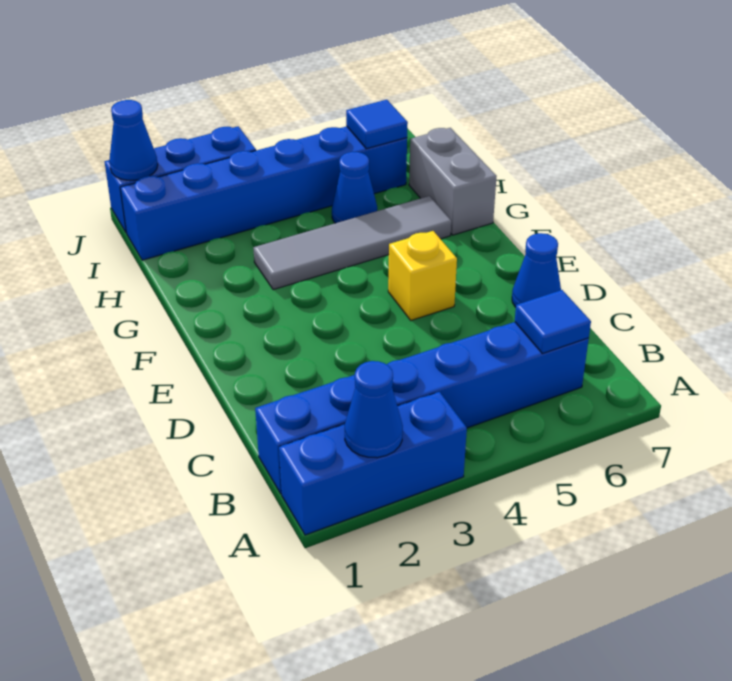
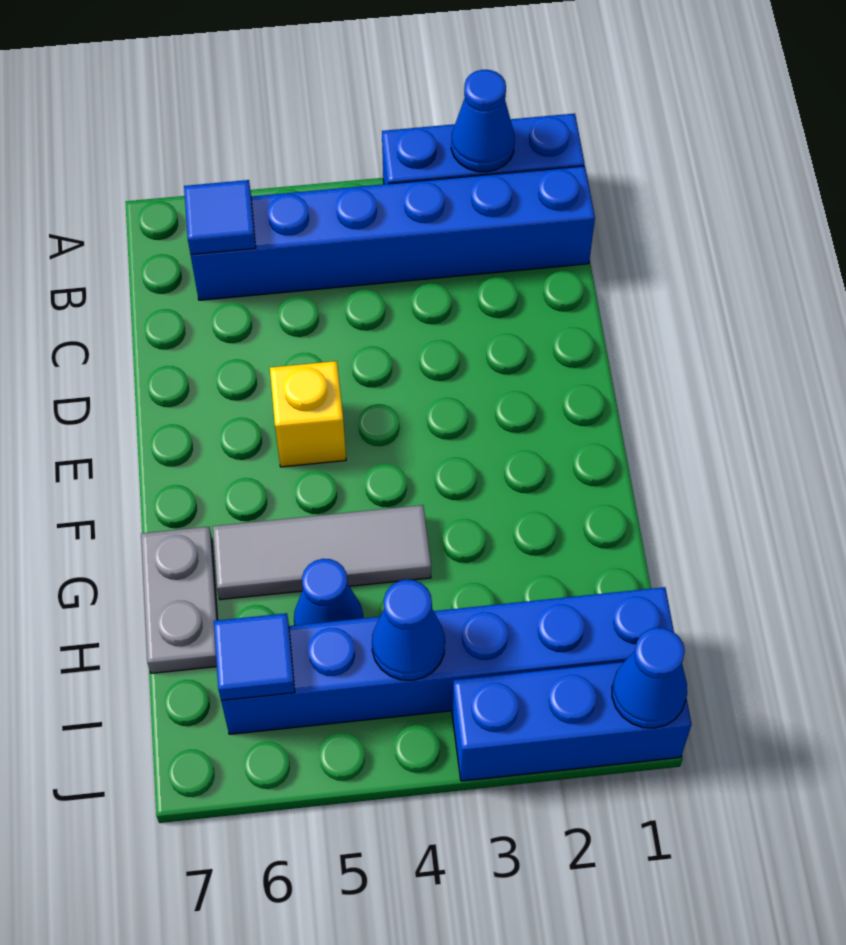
blue cone D7 level 1 -> blue cone I4 level 2
grey tile G3:G6 level 1 -> grey tile G4:G6 level 1
grey brick G7:H7 level 1 -> grey plate G7:H7 level 1

